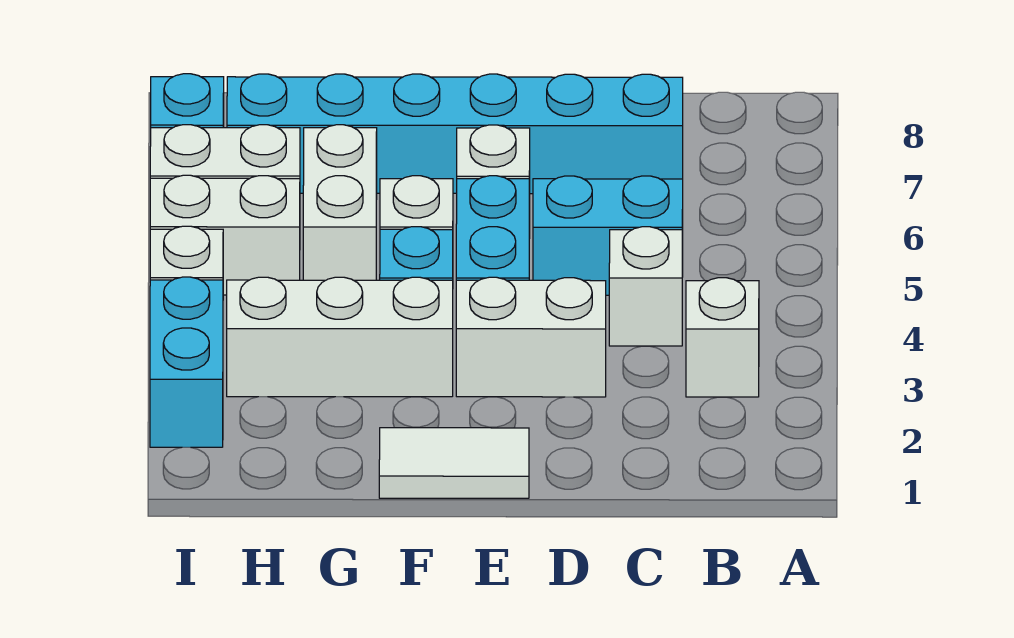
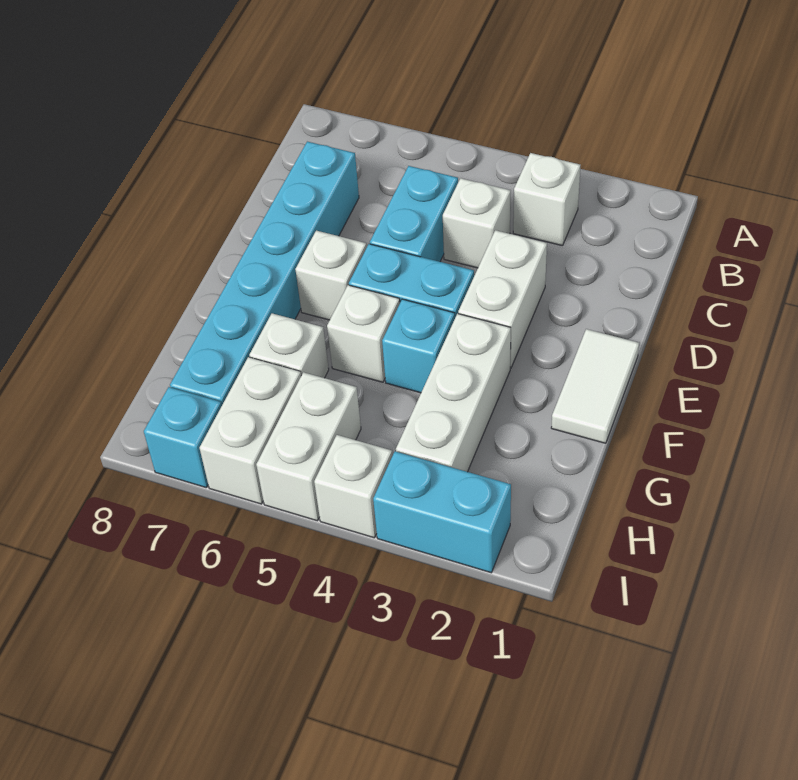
white brick G5:G6 level 1 -> white brick G6 level 1

